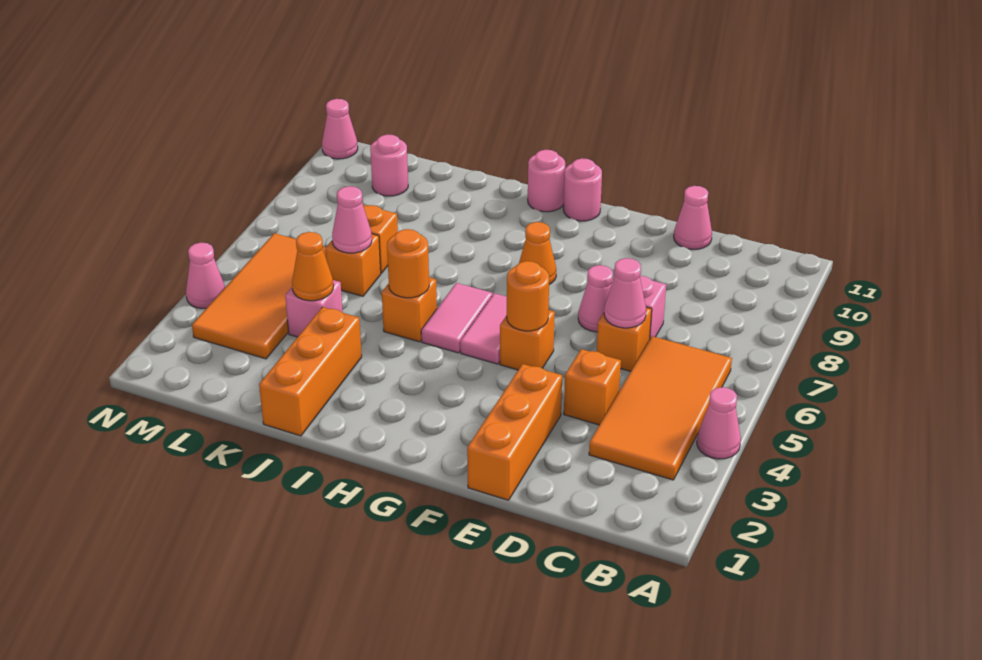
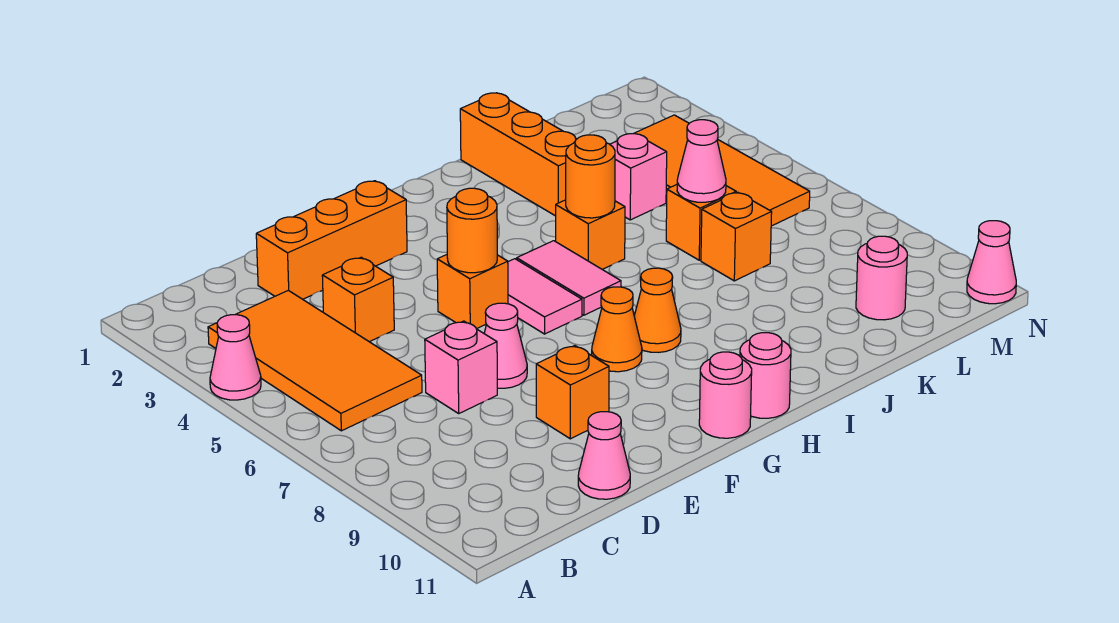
orange brick D6 level 1 -> orange brick E9 level 1
pink cone D6 level 2 -> none
orange brick E1:E3 level 1 -> orange brick D2:F2 level 1
orange cone K4 level 2 -> orange cone H8 level 1
pink cone N4 level 1 -> none

